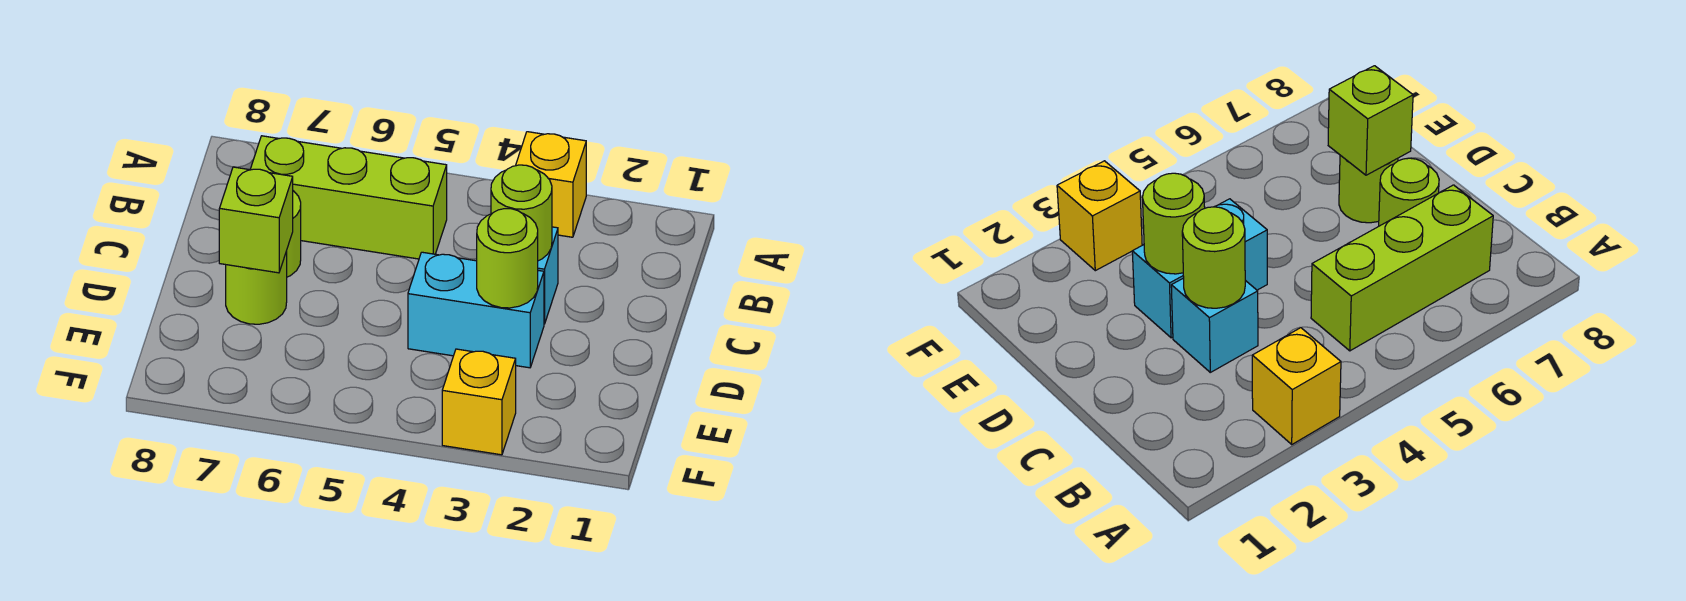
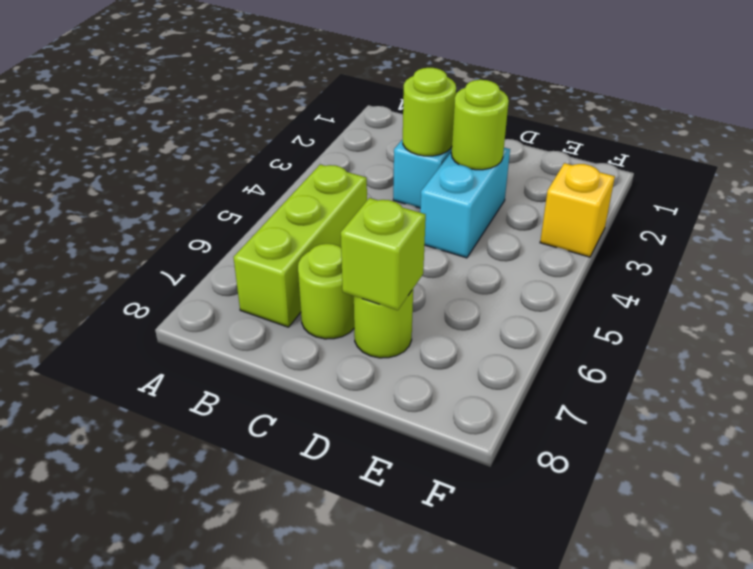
yellow brick A3 level 1 -> none

